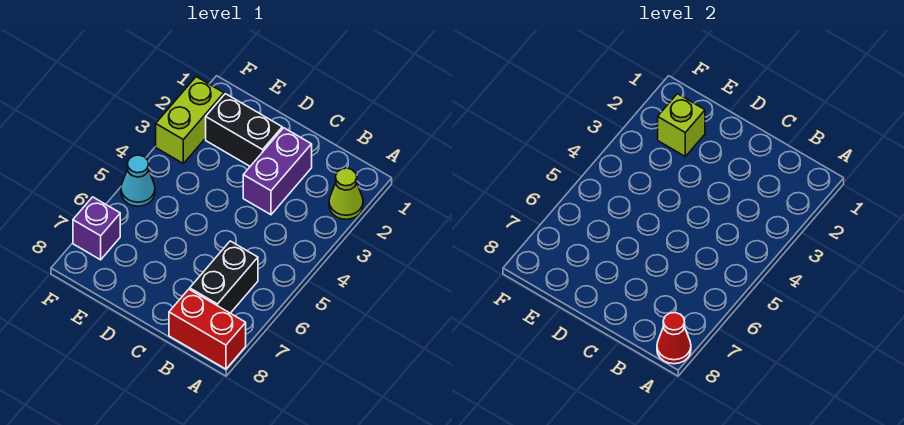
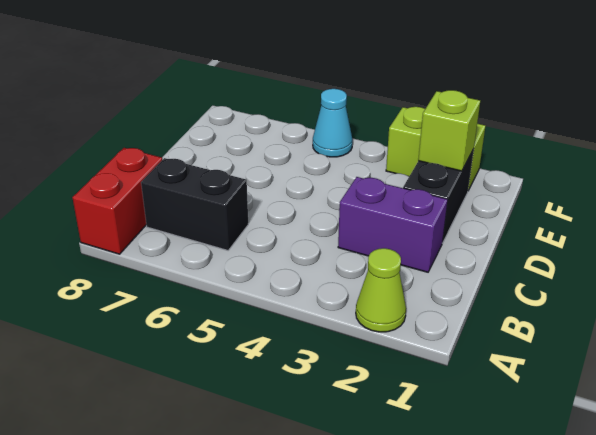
red cone A8 level 2 -> none
purple brick F7 level 1 -> none

